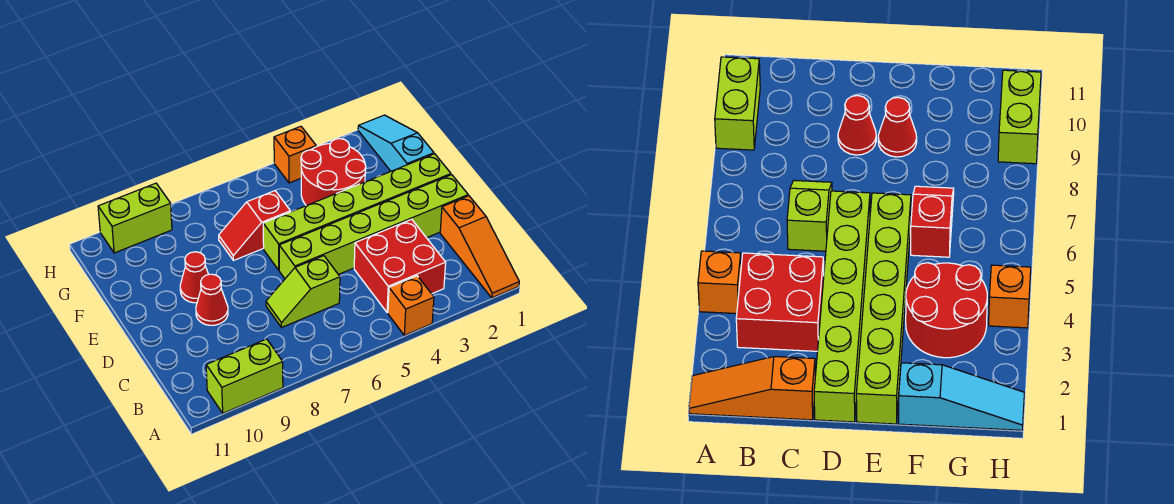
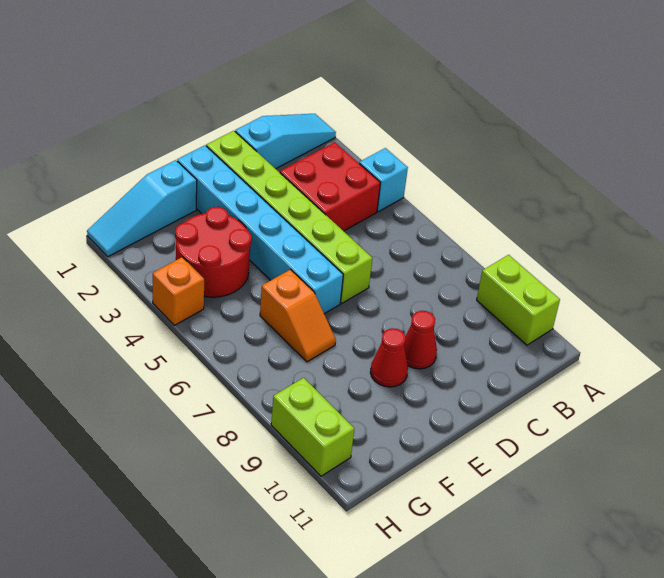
orange slope A1:C1 level 1 top C -> cyan slope A1:C1 level 1 top C
orange brick A4 level 1 -> cyan brick A4 level 1
lime slope C6:C7 level 1 top 6 -> none
lime brick E1:E6 level 1 -> cyan brick E1:E6 level 1
red slope F6:F7 level 1 top 6 -> orange slope F6:F7 level 1 top 6

